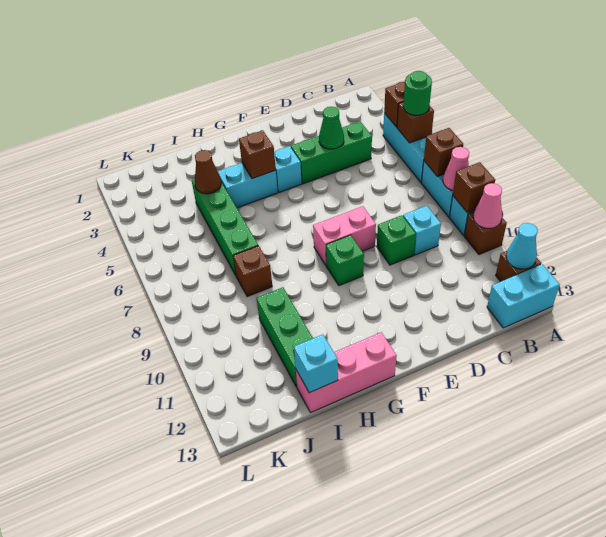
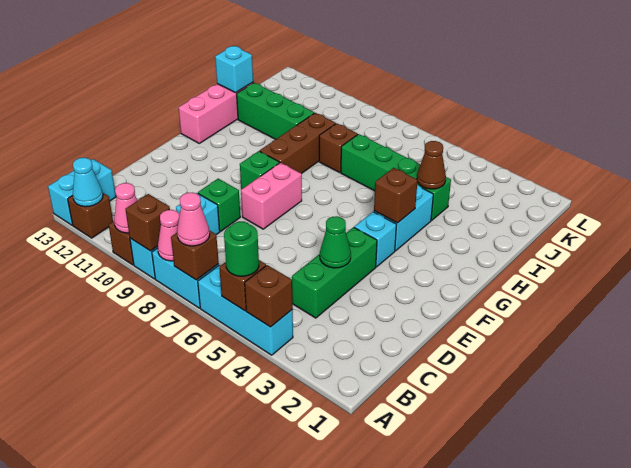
none -> pink cone A7 level 3
none -> brown brick G9:I9 level 1

